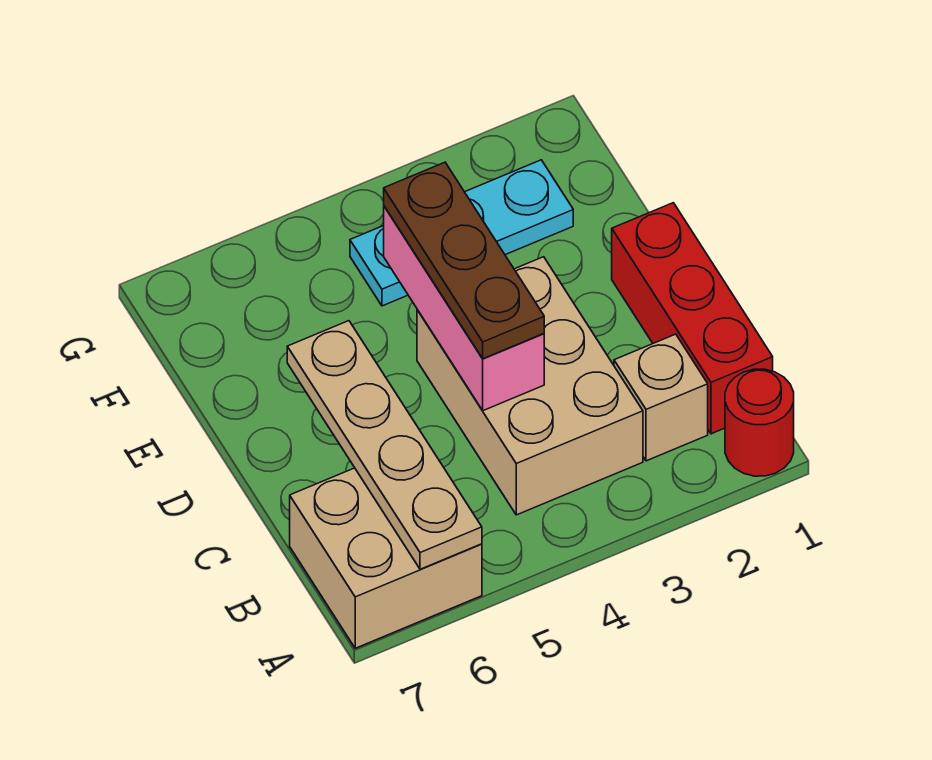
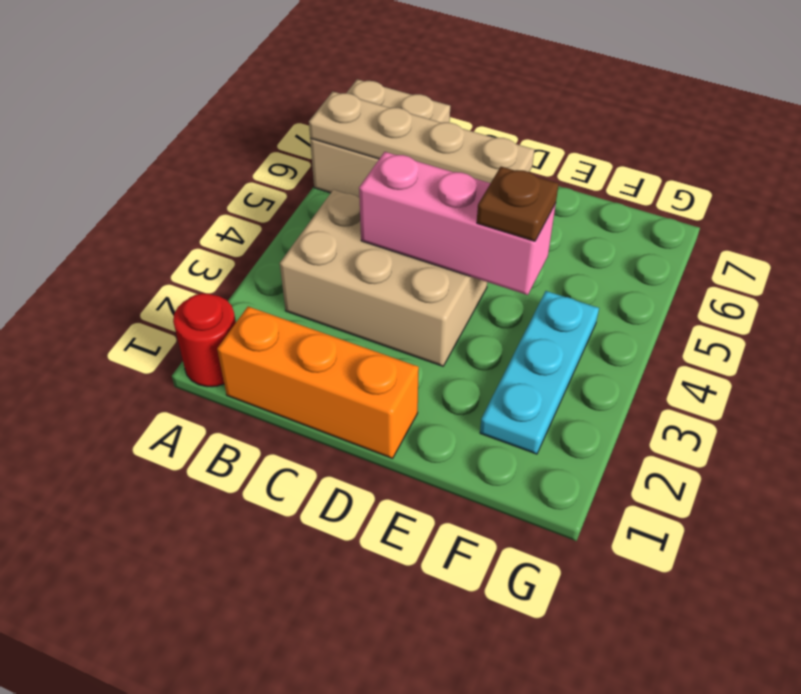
red brick B1:D1 level 1 -> orange brick B1:D1 level 1
tan brick B2 level 1 -> none
brown plate C4:E4 level 3 -> brown plate E4 level 3

